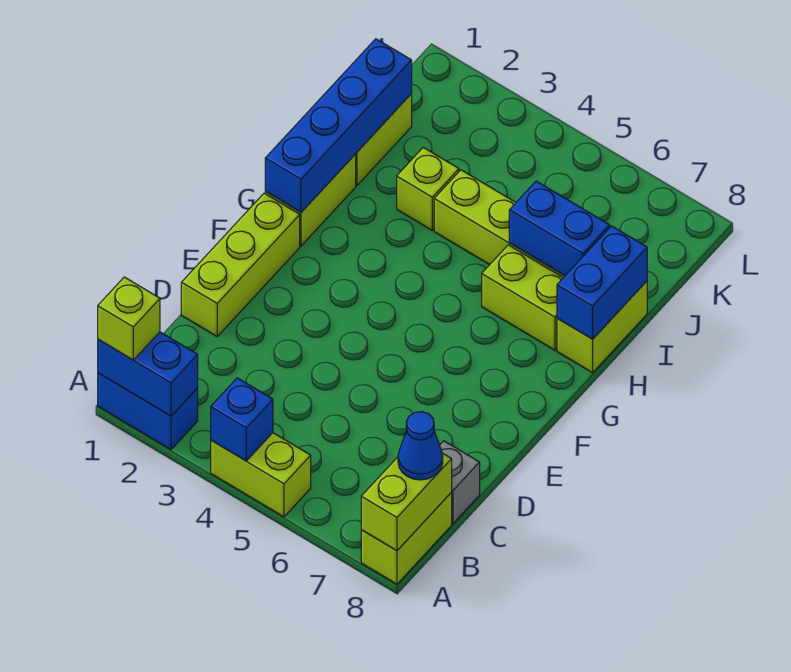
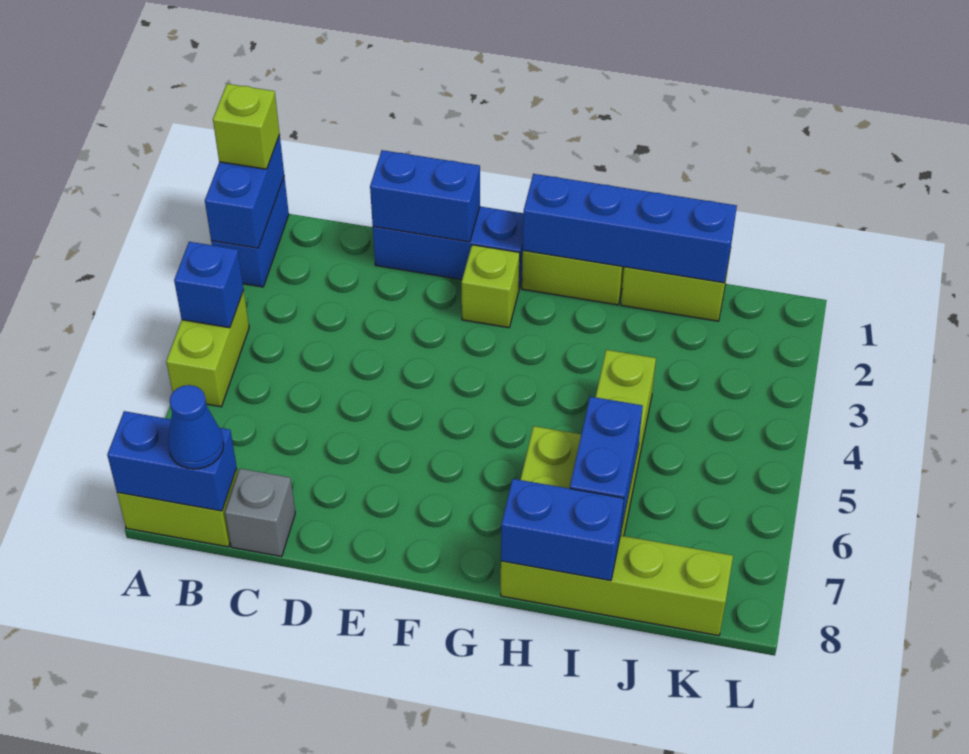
lime brick A8:B8 level 2 -> blue brick A8:B8 level 2
lime brick D1:F1 level 1 -> blue brick D1:F1 level 1
none -> blue brick D1:E1 level 2
lime brick H8:I8 level 1 -> lime brick H8:K8 level 1
lime brick I3 level 1 -> lime brick F2 level 1

